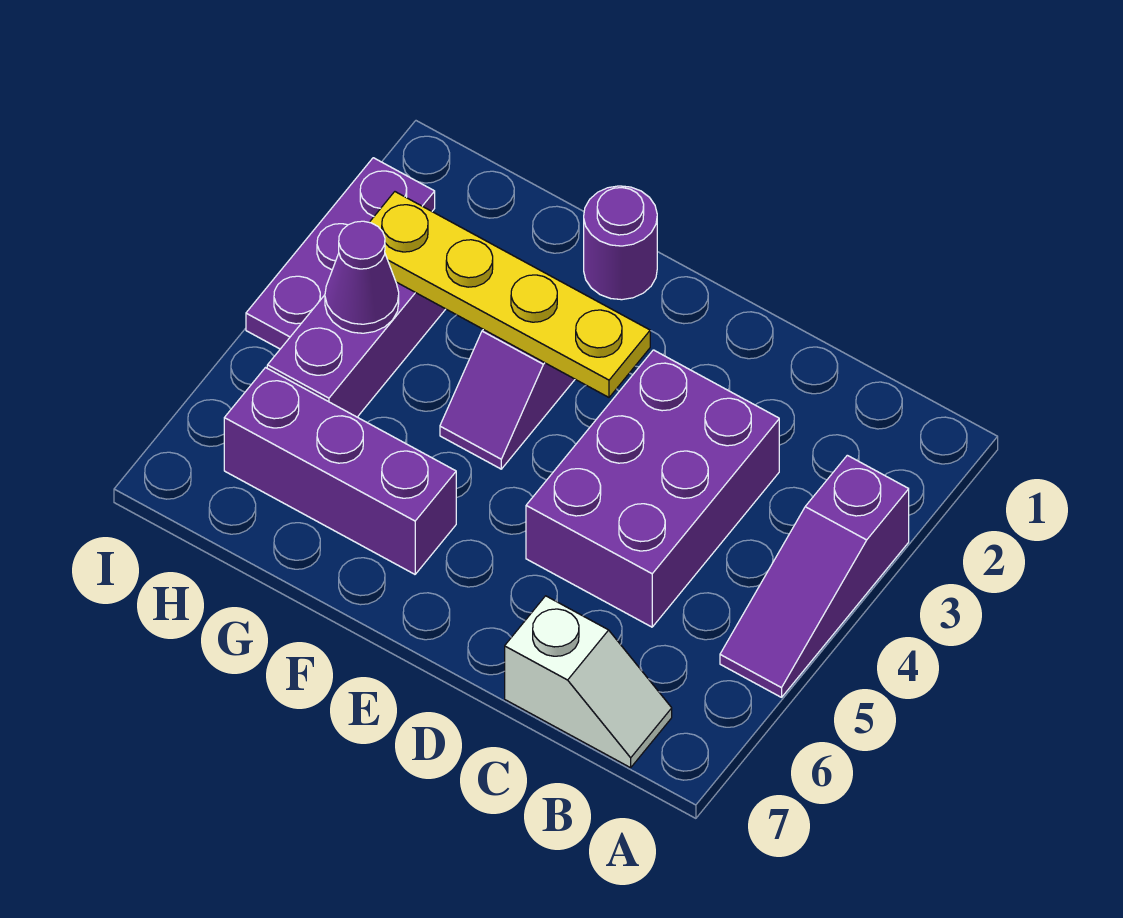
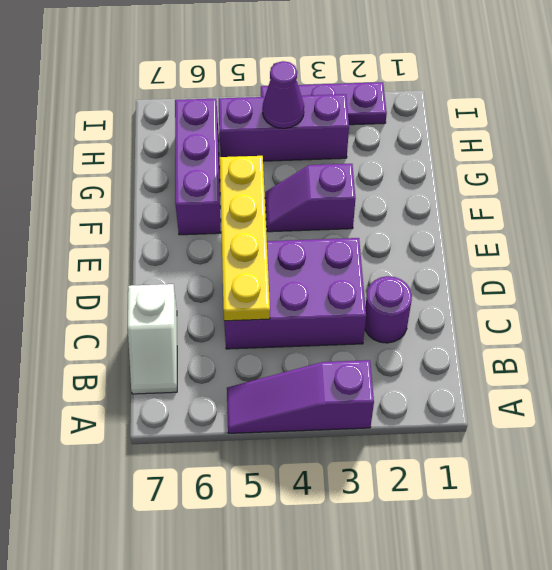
yellow plate E3:H3 level 2 -> yellow plate C5:F5 level 2
purple round brick F1 level 1 -> purple round brick C2 level 1

